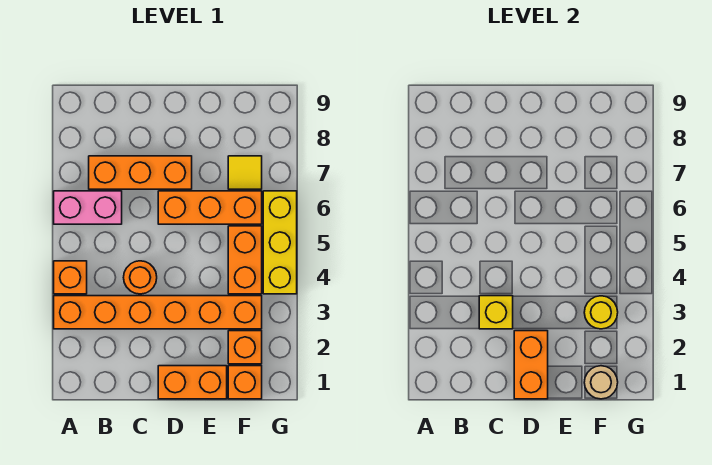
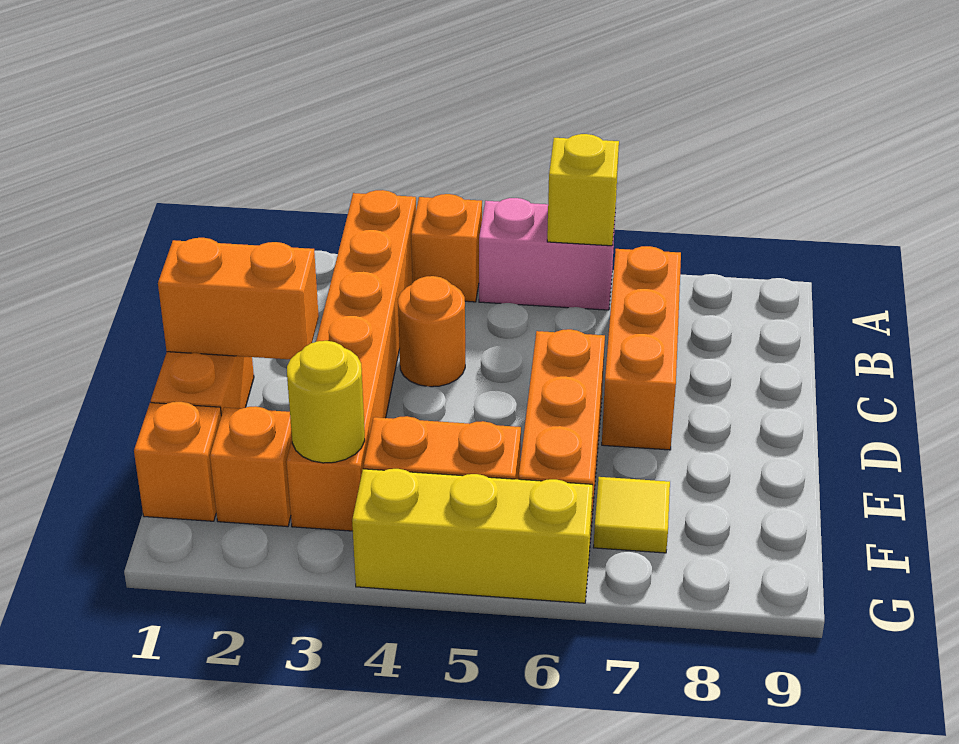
pink brick A6:B6 level 1 -> pink brick A5:A6 level 1
yellow brick C3 level 2 -> yellow brick A6 level 2
tan round brick F1 level 2 -> none

